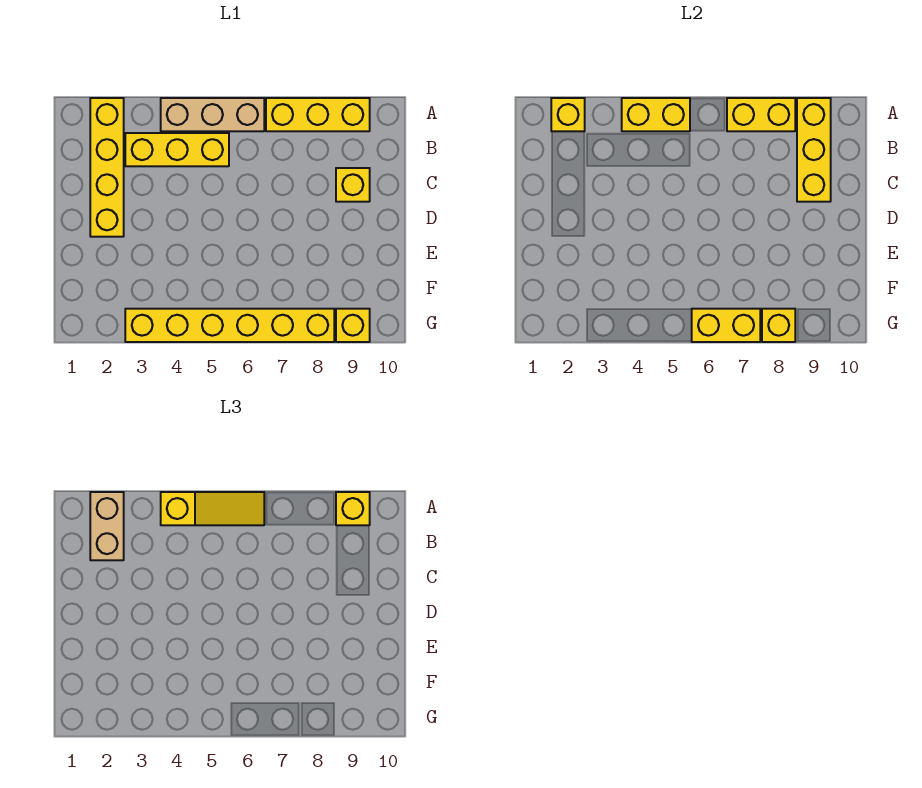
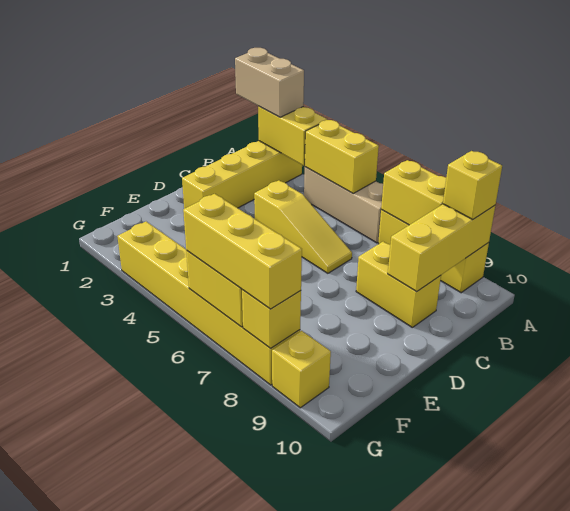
yellow brick A2 level 2 -> yellow brick A2:A3 level 2
tan brick A2:B2 level 3 -> tan brick A1:A2 level 3
yellow slope A4:A6 level 3 top 4 -> yellow slope C4:C6 level 1 top 4
yellow brick B3:B5 level 1 -> yellow brick G6:G8 level 3
yellow brick C9 level 1 -> yellow brick C8:C9 level 1

